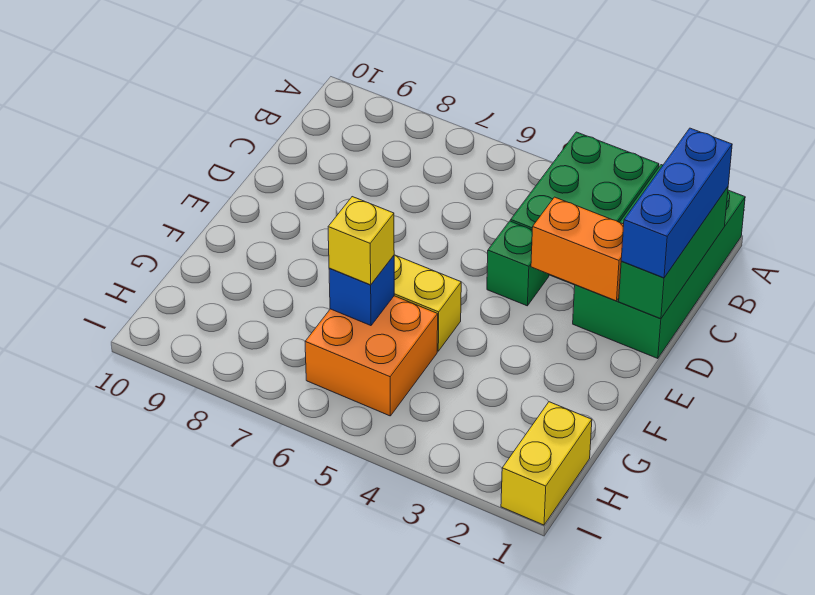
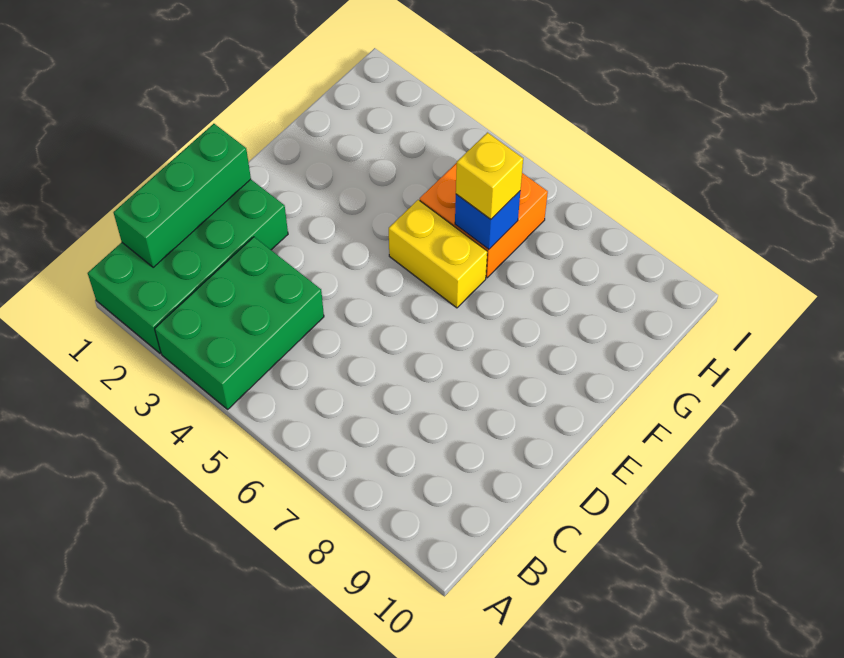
blue brick B1:D1 level 3 -> none
orange brick D2:D3 level 2 -> none
green brick D4 level 1 -> none
yellow brick H1:I1 level 1 -> none

